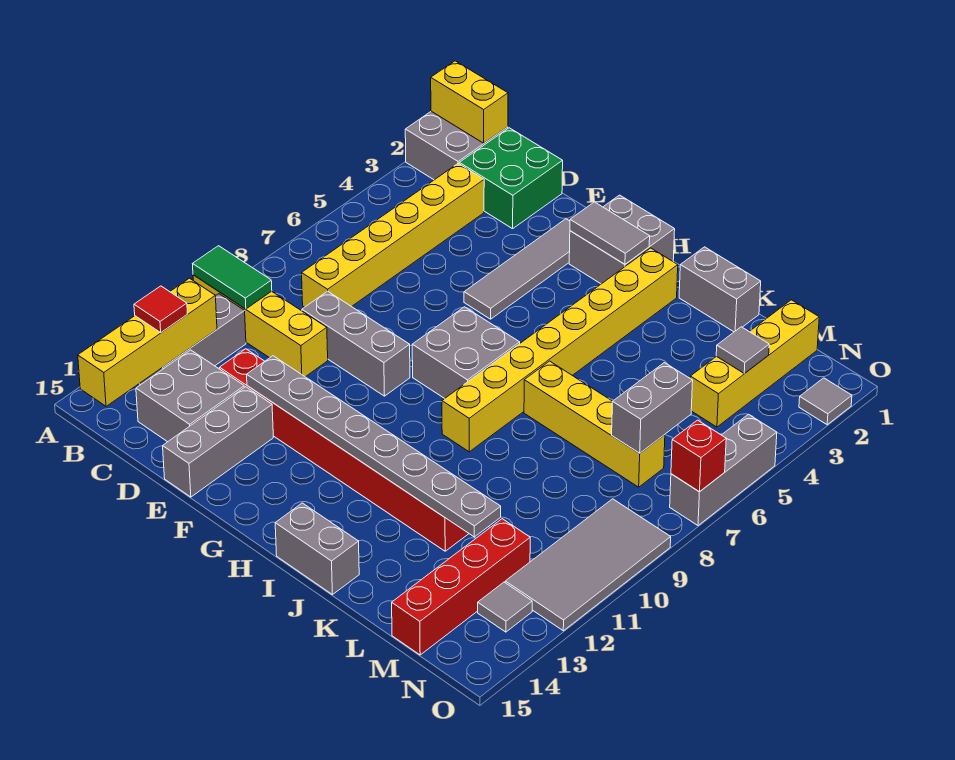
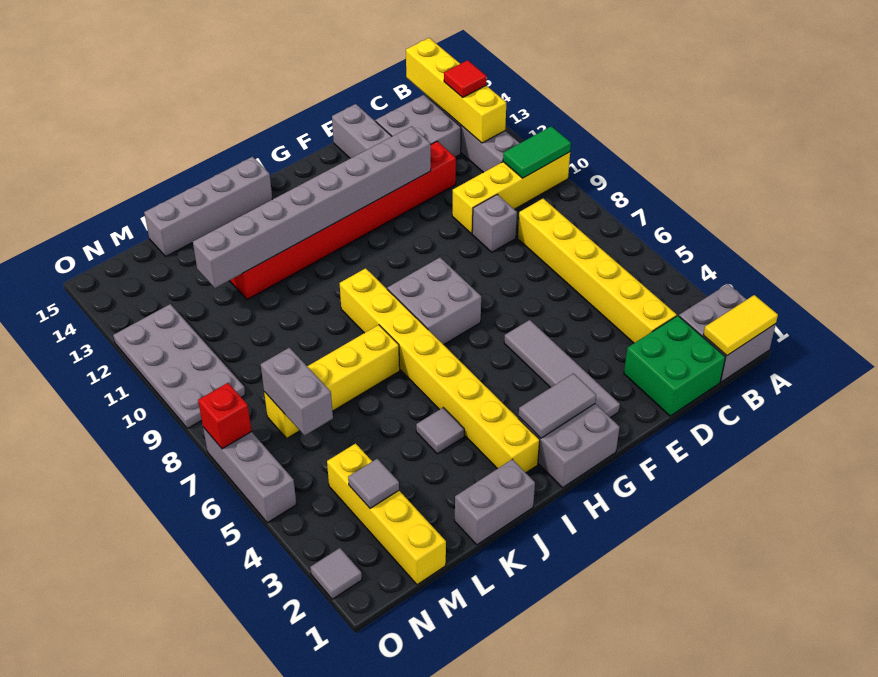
yellow brick A1:B1 level 2 -> yellow tile A1:B1 level 2
grey brick D9:F9 level 1 -> grey brick D9 level 1
grey plate E12:L12 level 2 -> grey brick E12:L12 level 2
grey brick I15:J15 level 1 -> grey brick I15:L15 level 1
red brick M12:M15 level 1 -> none
grey tile N9:O12 level 1 -> grey plate N9:O12 level 1
grey tile N13 level 1 -> grey tile J4 level 1

